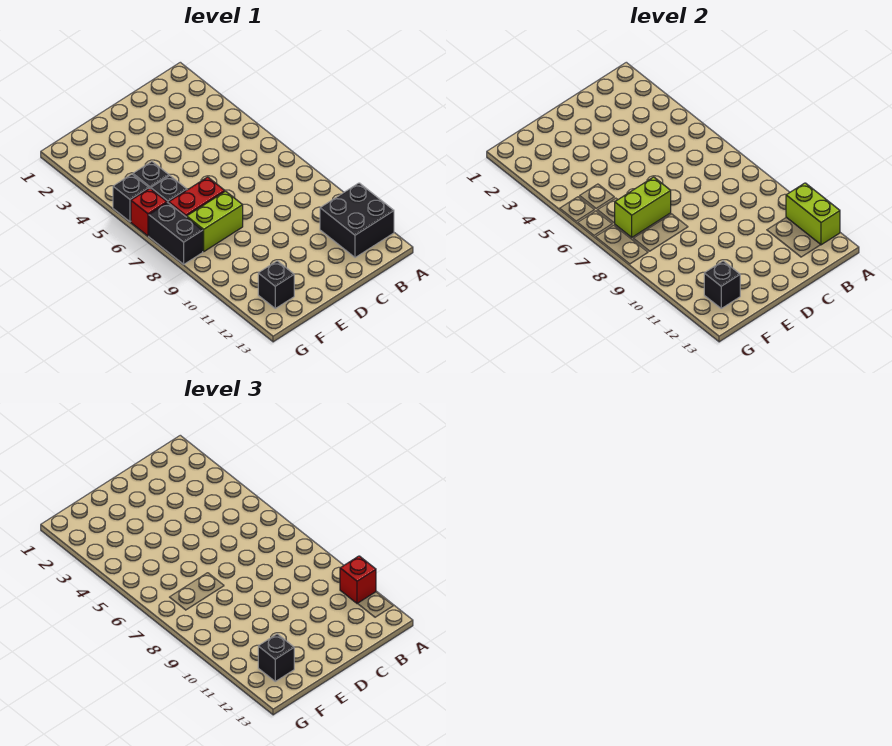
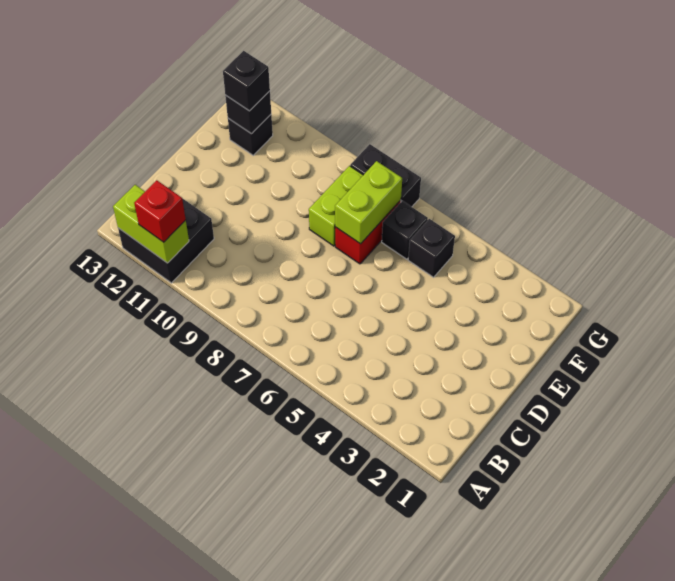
black brick G5 level 1 -> none
red brick G6 level 1 -> none

